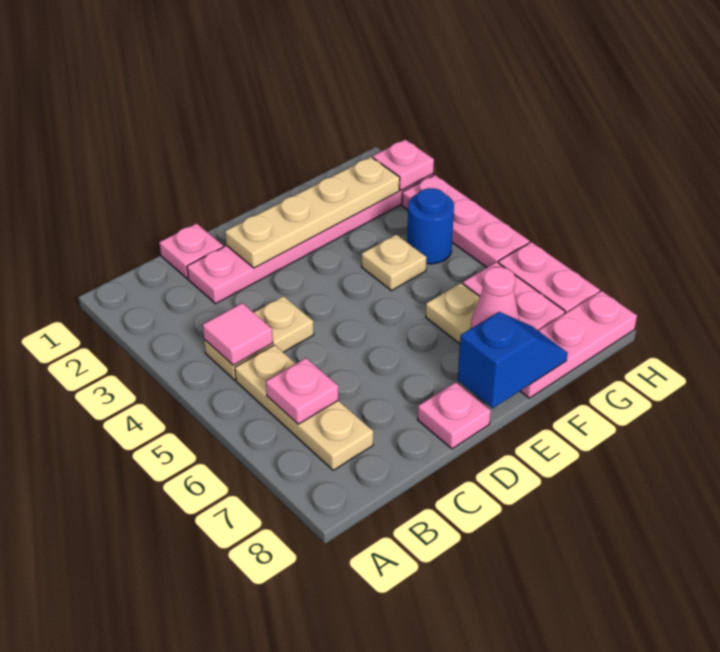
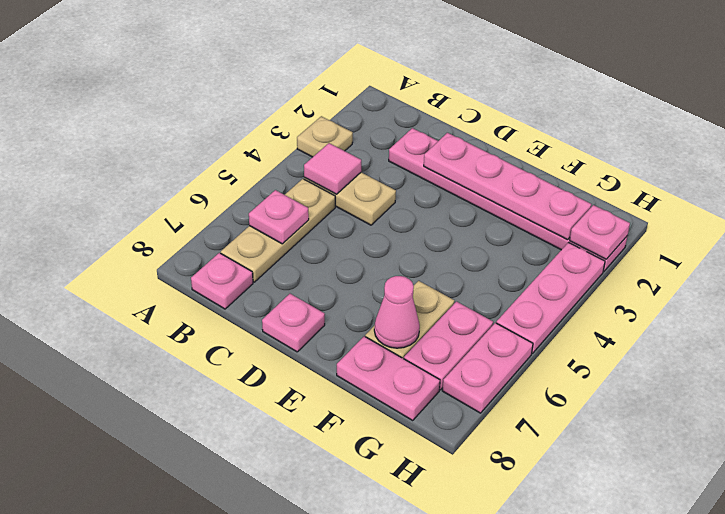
pink plate C1 level 1 -> pink plate B8 level 1
tan plate D2:G2 level 2 -> pink plate D2:G2 level 2
blue slope E8:F8 level 2 top E -> none
tan plate F4 level 1 -> tan plate A3 level 1
pink plate F8:H8 level 1 -> pink plate F8:G8 level 1
blue round brick G4 level 1 -> none

